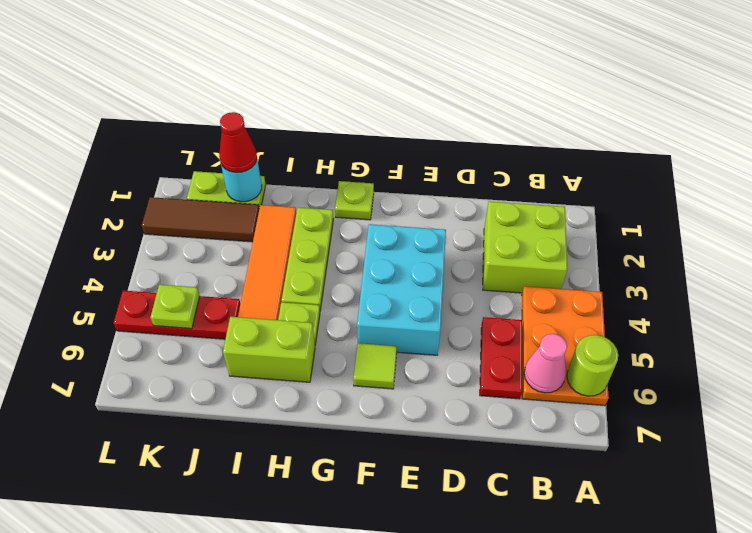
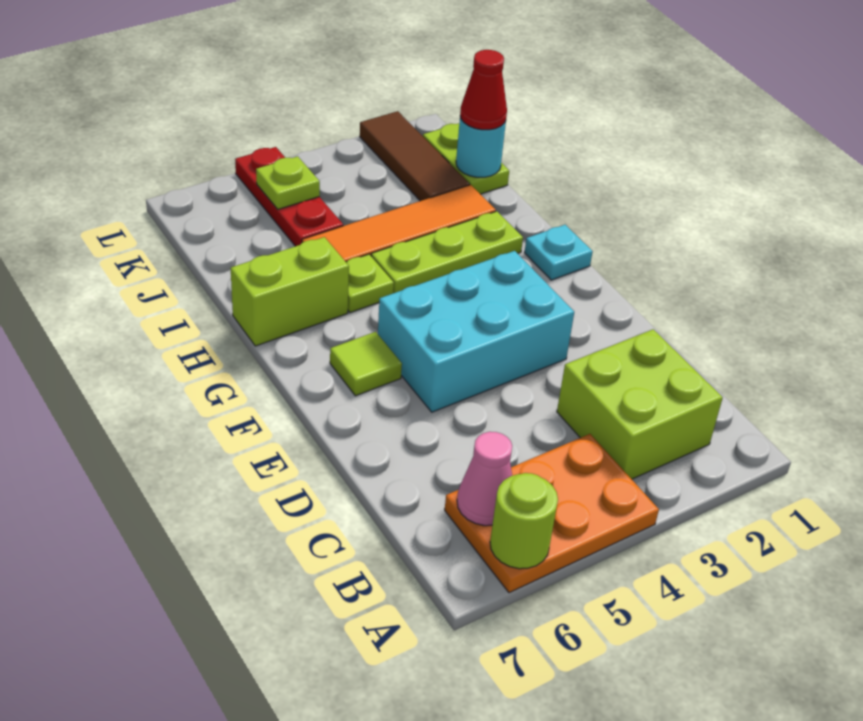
red plate C5:C6 level 1 -> none
lime plate G1 level 1 -> cyan plate G1 level 1
lime brick H6:I6 level 1 -> lime brick H6:H7 level 1

